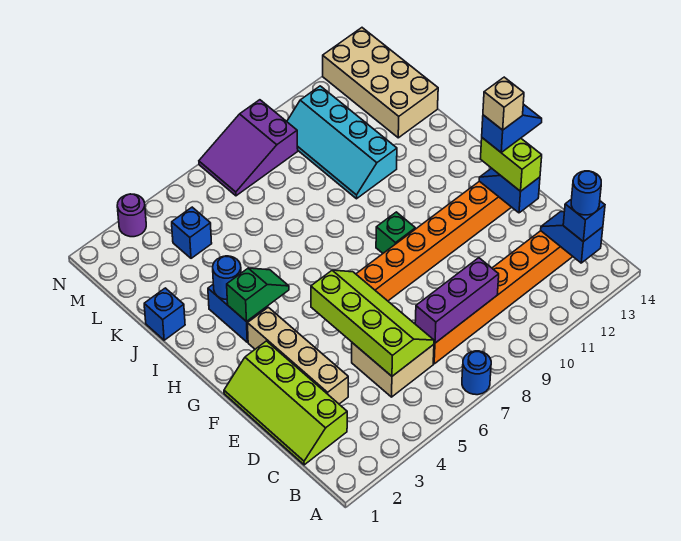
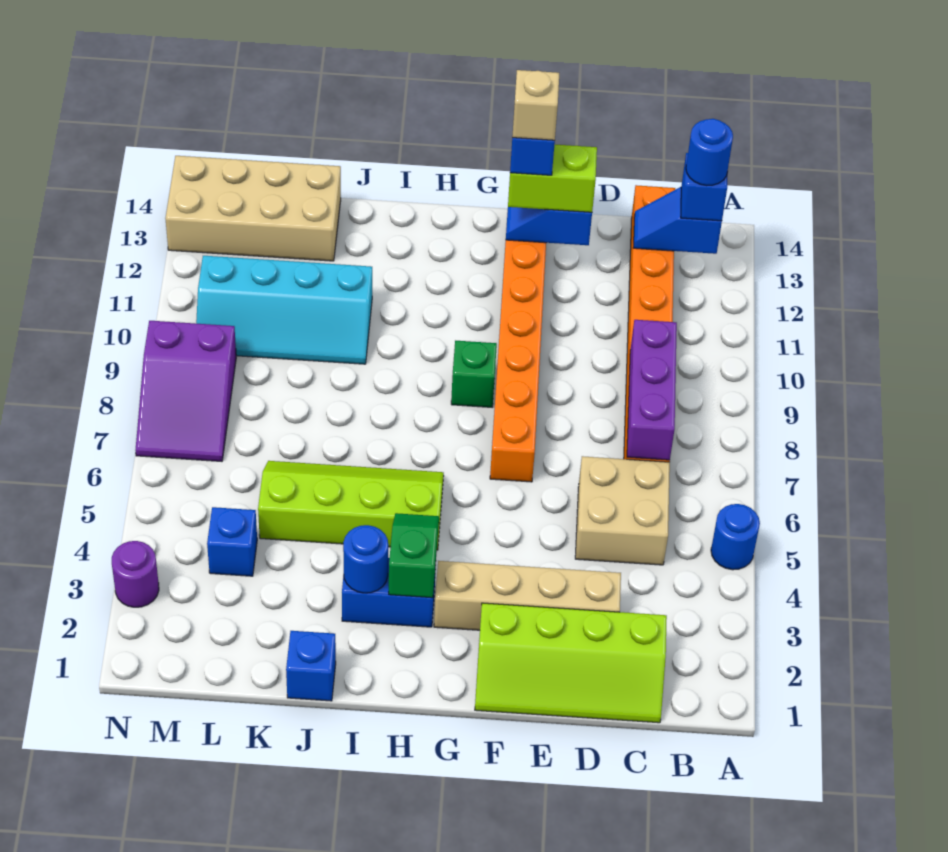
blue round brick A7 level 1 -> blue round brick A5 level 1
lime slope C5:F6 level 2 top 5 -> lime slope H5:K6 level 1 top 5

